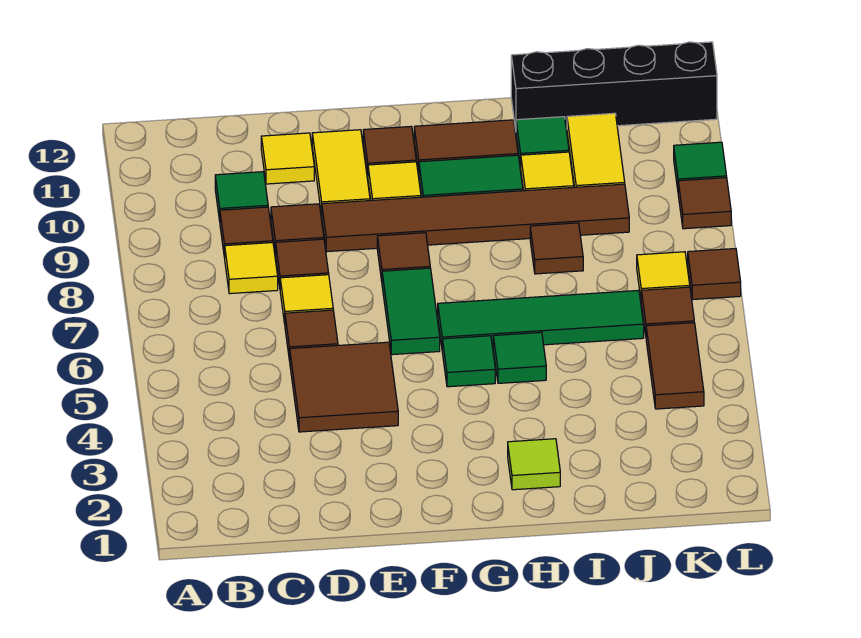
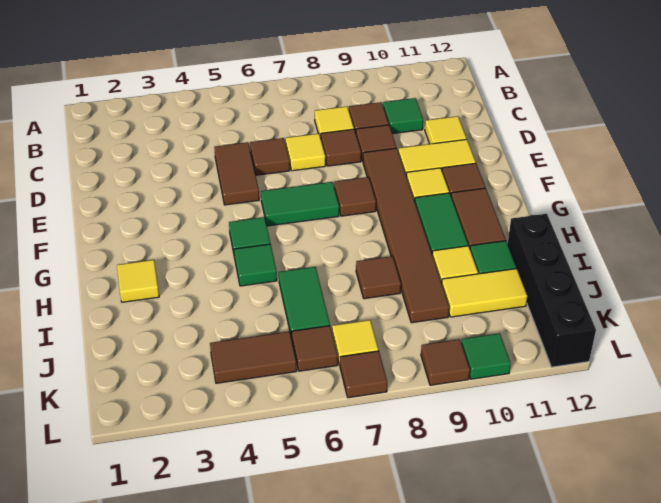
brown tile D4:E5 level 1 -> brown tile D5:E5 level 1
green tile G6:J6 level 1 -> green tile I6:J6 level 1
lime tile H2 level 1 -> yellow tile H2 level 1

